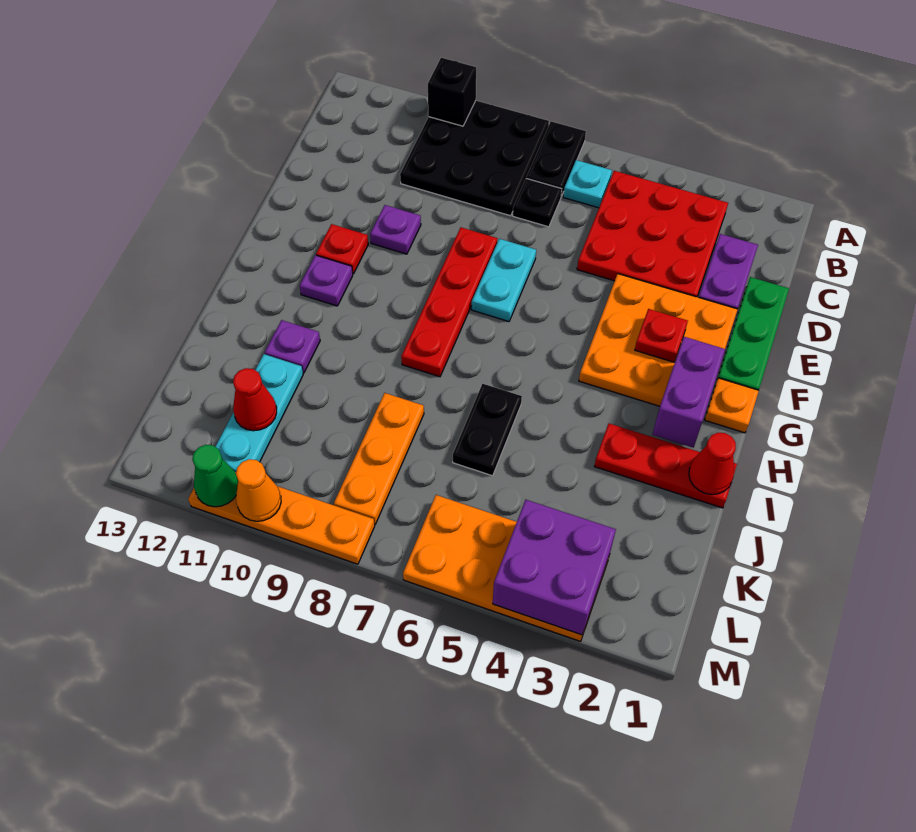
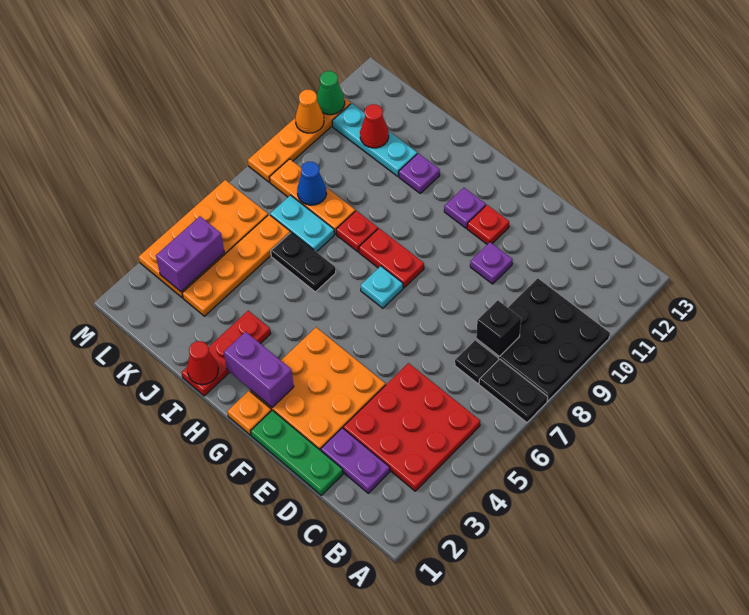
black brick A10 level 2 -> black brick C8 level 2
cyan plate B6 level 1 -> cyan plate G7 level 1
cyan plate E7:F7 level 1 -> cyan plate J7:K7 level 1
red plate E8:H8 level 1 -> red plate G8:H8 level 1
red plate F3 level 2 -> red plate I8 level 1
none -> orange plate K3:K6 level 1
none -> blue cone K8 level 2
purple brick L3:M4 level 2 -> purple brick L3:L4 level 2

